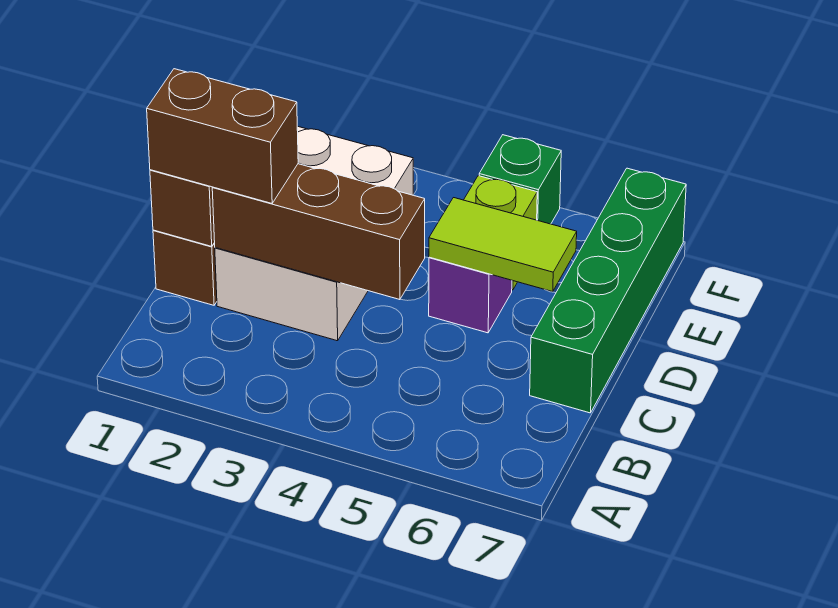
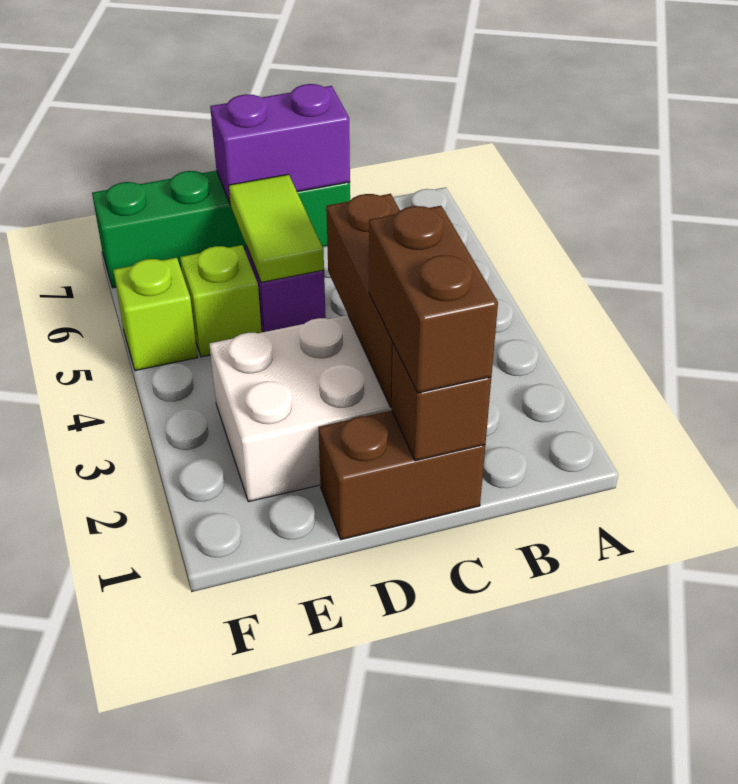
none -> purple brick C7:D7 level 2
green brick F5 level 1 -> lime brick F5 level 1

